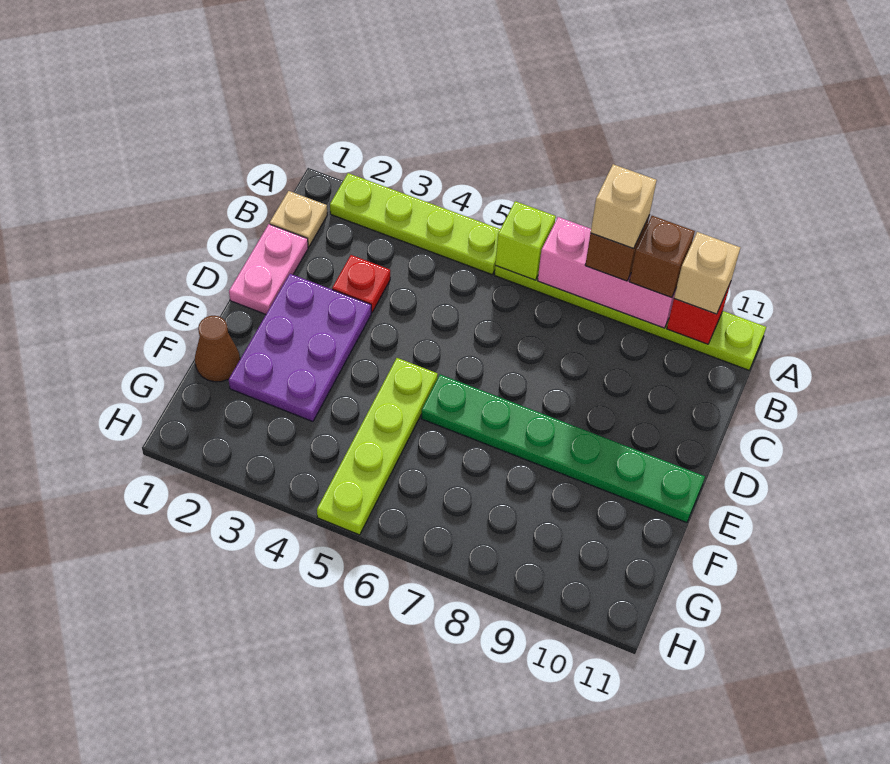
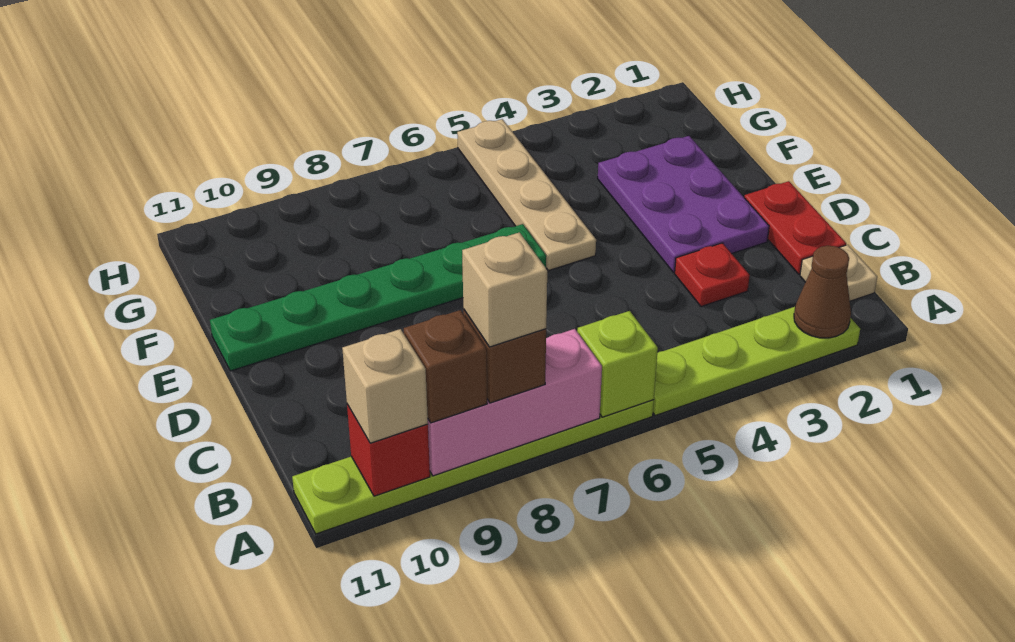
pink plate C1:D1 level 1 -> red plate C1:D1 level 1
lime plate E5:H5 level 1 -> tan plate E5:H5 level 1
brown cone F1 level 1 -> brown cone A2 level 2

